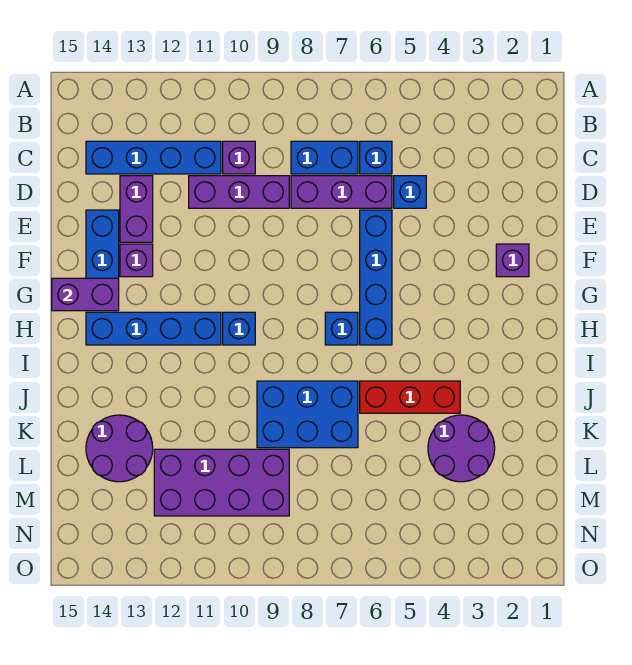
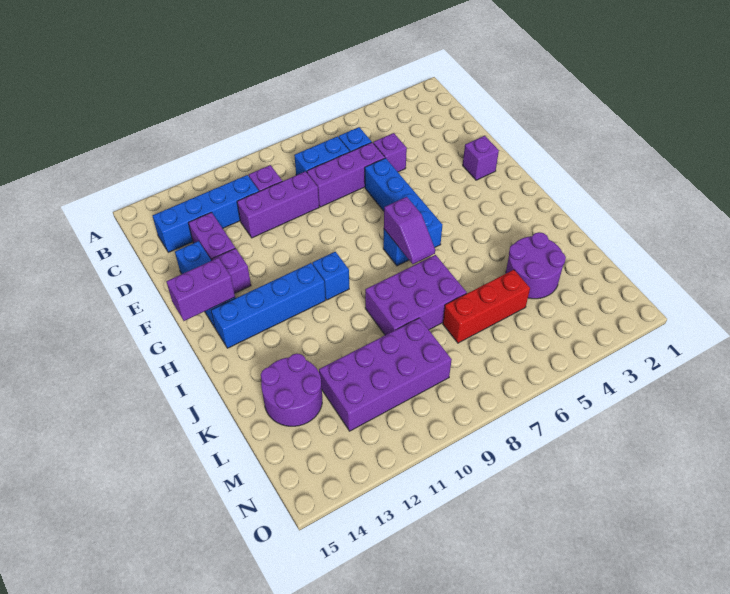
blue brick D5 level 1 -> purple brick D5 level 1
none -> purple slope H7:I7 level 2 top H
red brick J4:J6 level 1 -> red brick L5:L7 level 1
blue brick J7:K9 level 1 -> purple brick J7:K9 level 1

